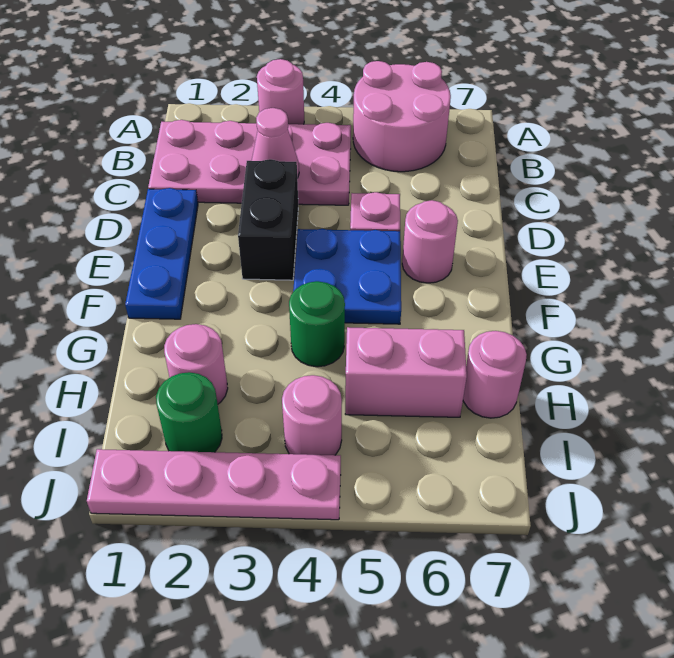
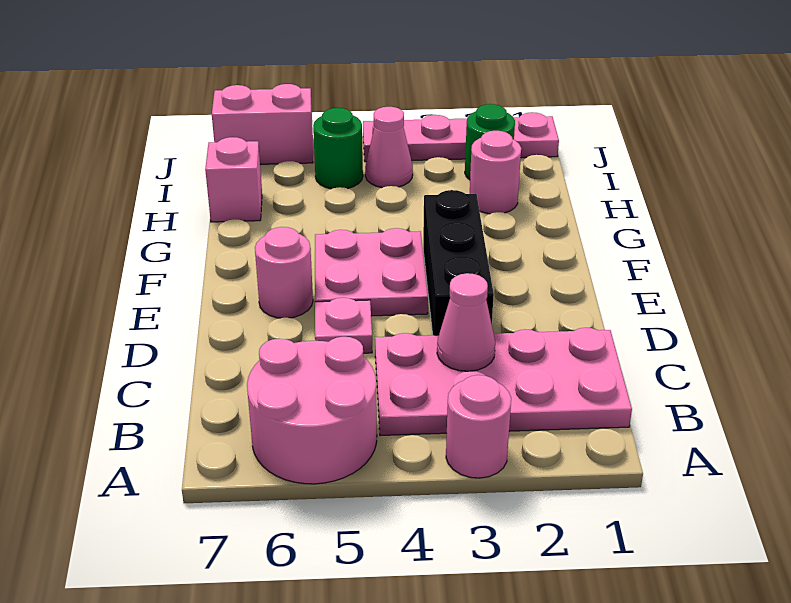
blue plate D1:F1 level 1 -> none
black brick D3:E3 level 1 -> black brick D3:F3 level 1
blue plate E4:F5 level 1 -> pink plate E4:F5 level 1
green round brick G4 level 1 -> green round brick I5 level 1
pink brick H5:H6 level 1 -> pink brick J6:J7 level 1
pink round brick H7 level 1 -> pink brick H7 level 1
pink round brick I4 level 1 -> pink cone I4 level 1

